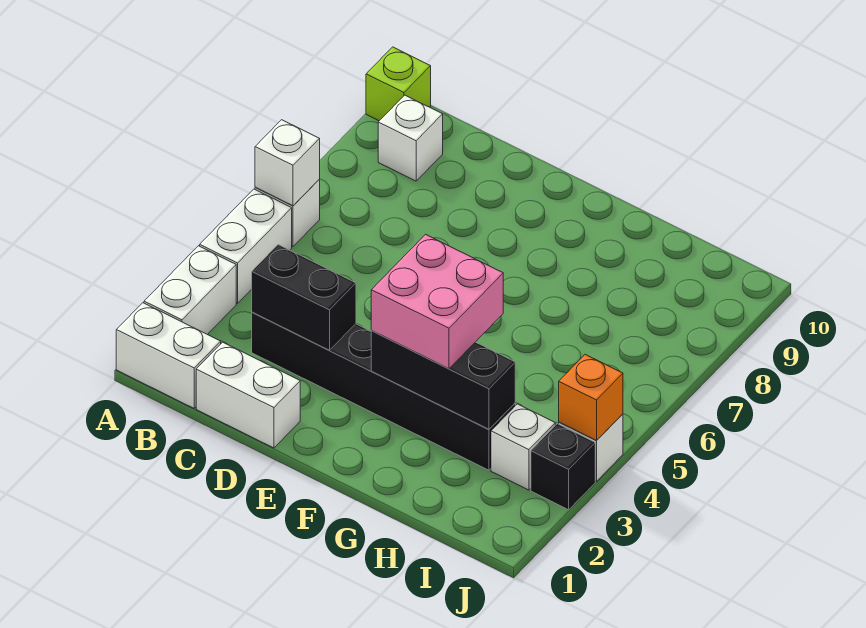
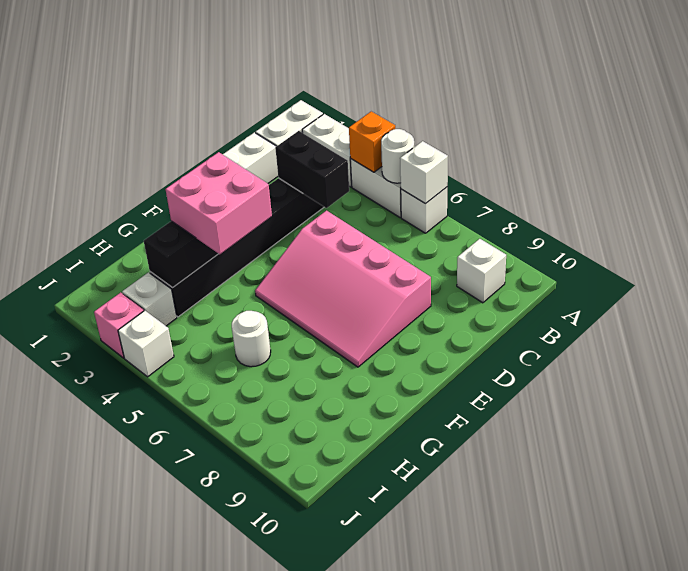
none -> white round brick A5 level 2
lime brick A10 level 1 -> none
black brick C3:D3 level 2 -> black brick C3:C4 level 2
none -> pink slope D5:F8 level 1 top D
none -> white round brick H6 level 1
black brick J3 level 1 -> pink brick J3 level 1
orange brick J4 level 2 -> orange brick A4 level 2

